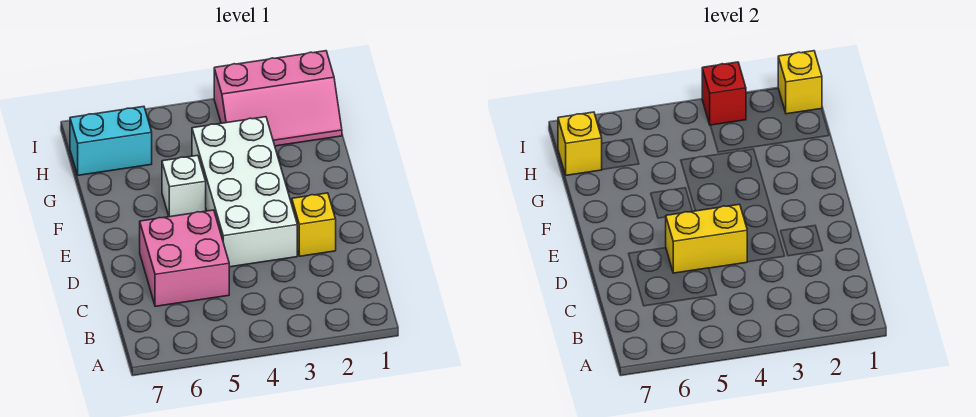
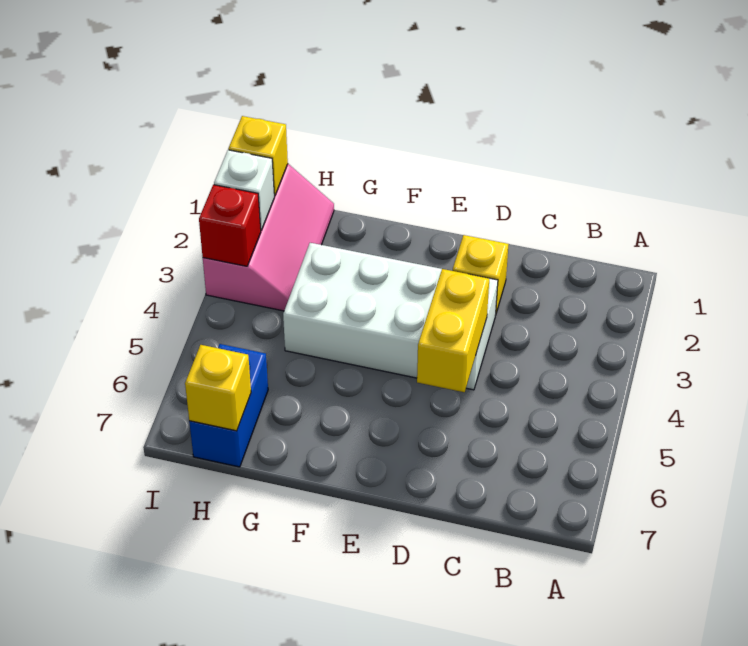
pink brick C5:D6 level 1 -> none
white brick F5 level 1 -> white brick I2 level 2
cyan brick H6:H7 level 1 -> blue brick H6:H7 level 1

